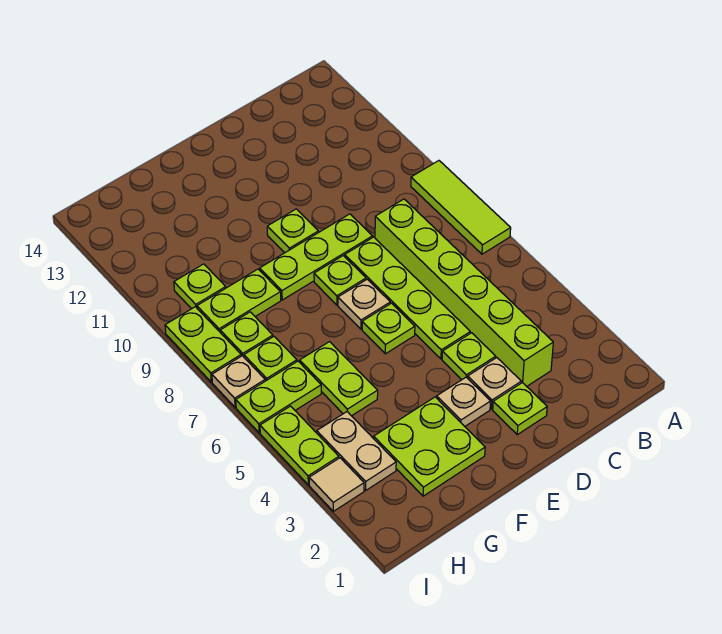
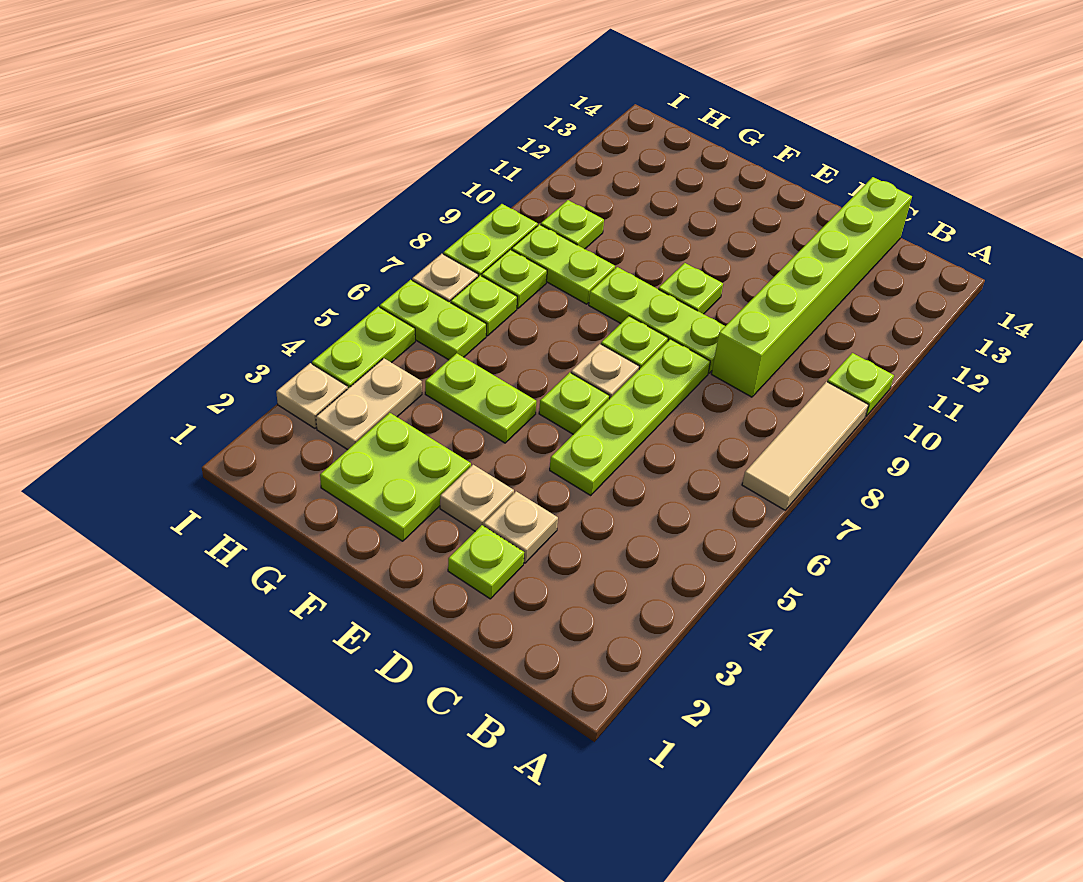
lime tile A7:A9 level 1 -> tan tile A7:A9 level 1
lime brick C3:C8 level 1 -> lime brick C9:C14 level 1
lime plate D4 level 1 -> lime plate A10 level 1
lime plate G5:G6 level 1 -> lime plate F5:G5 level 1
tan tile I3 level 1 -> tan plate I3 level 1

